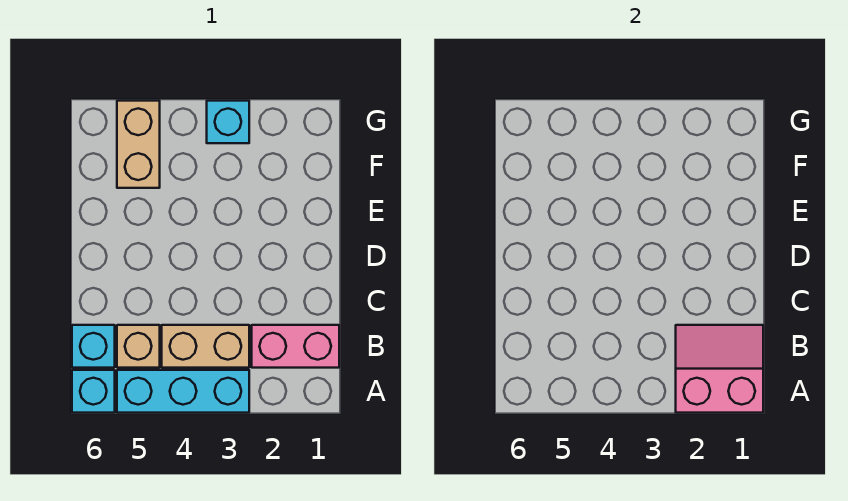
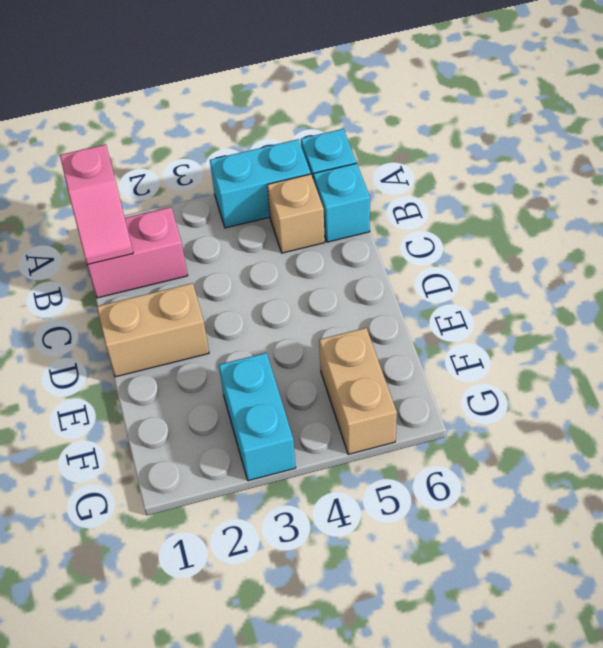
pink slope A1:B2 level 2 top A -> pink slope A1:B1 level 2 top A
cyan brick A3:A5 level 1 -> cyan brick A4:A5 level 1
tan brick B3:B4 level 1 -> tan brick D1:D2 level 1
cyan brick G3 level 1 -> cyan brick F3:G3 level 1

